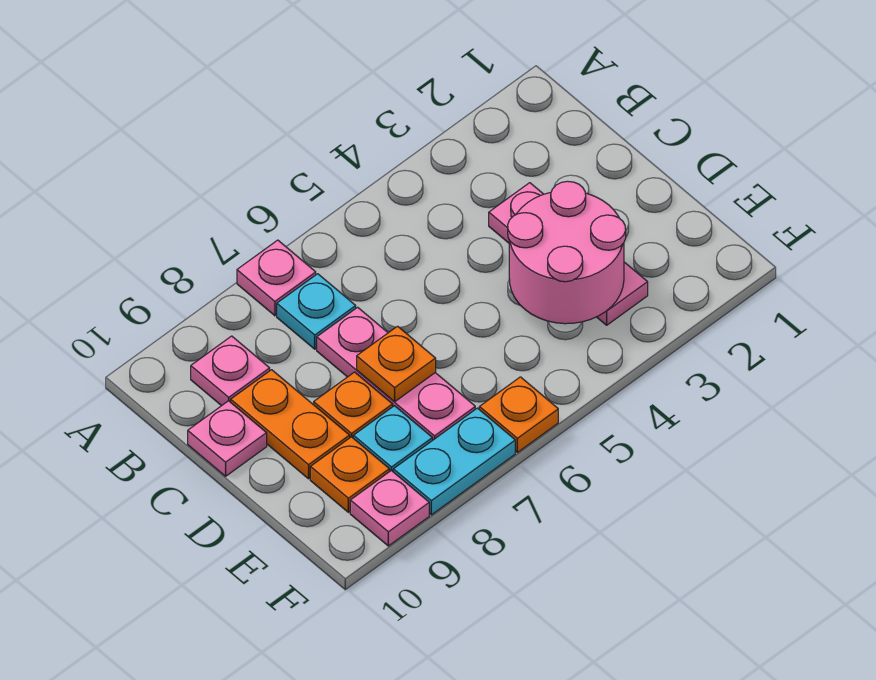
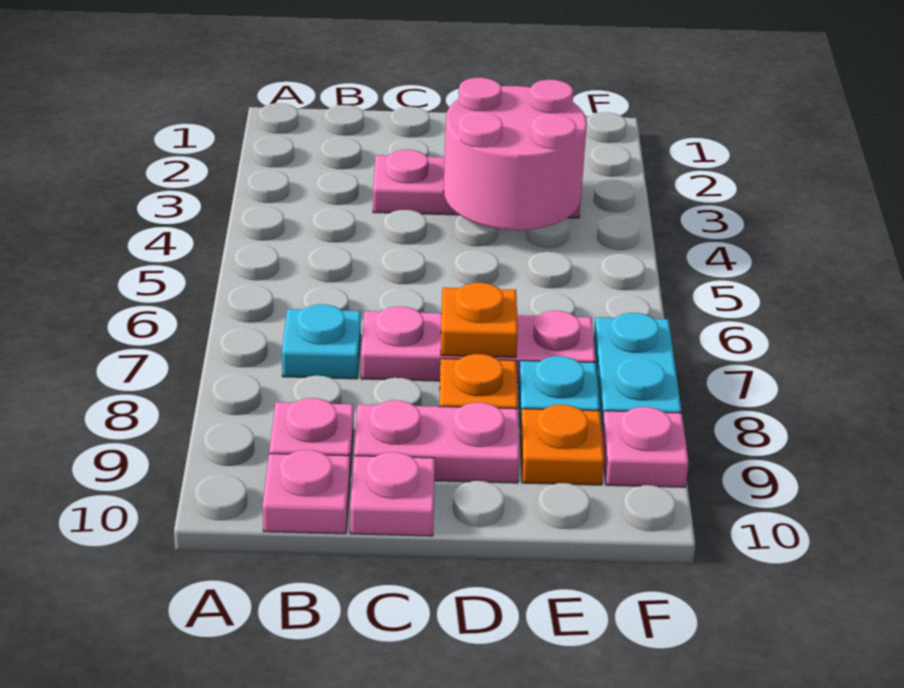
pink plate A7 level 1 -> pink plate B10 level 1
orange plate C9:D9 level 1 -> pink plate C9:D9 level 1
orange plate F6 level 1 -> none

